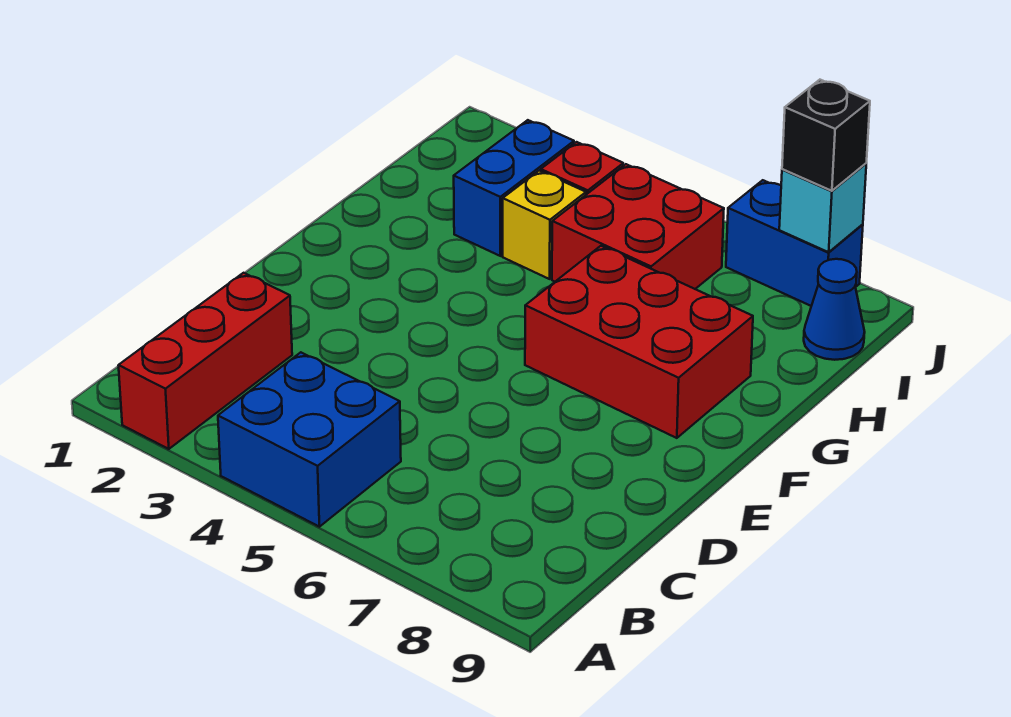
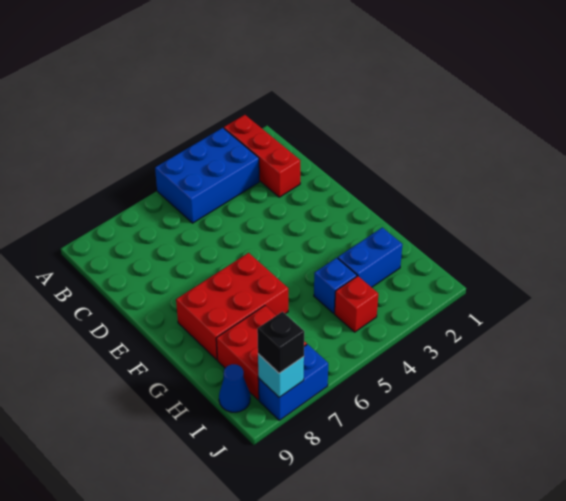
blue brick A4:B5 level 1 -> blue brick A3:B5 level 1
blue brick H3:I3 level 1 -> blue brick H2:H3 level 1
yellow brick H4 level 1 -> blue brick H4 level 1
red brick H5:I6 level 1 -> red brick H7:I8 level 1

